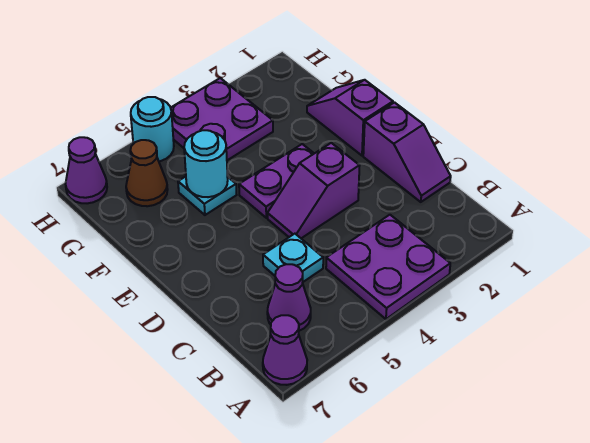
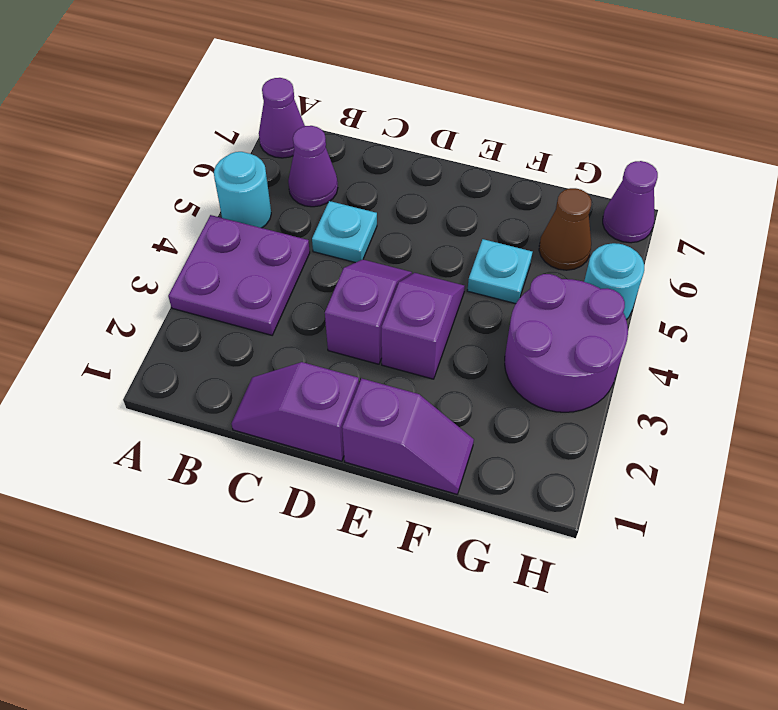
purple plate E3:E4 level 1 -> purple slope E3:E4 level 1 top 3
cyan round brick F5 level 2 -> cyan round brick A5 level 1
purple plate G3:H4 level 1 -> purple round brick G3:H4 level 1

